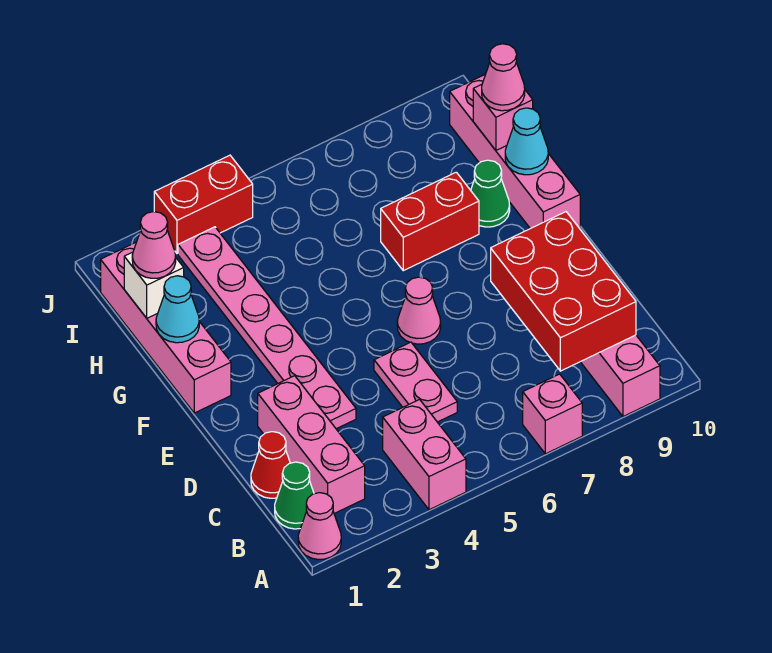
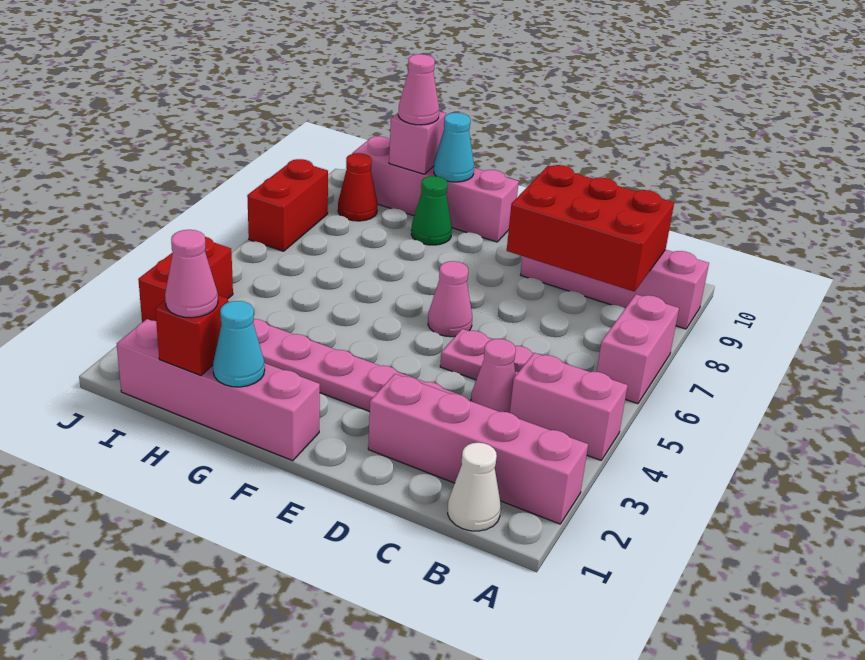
pink cone A1 level 1 -> pink cone C4 level 1
pink brick A7 level 1 -> pink brick A6:A7 level 1
green cone B1 level 1 -> white cone B1 level 1
pink brick B2:D2 level 1 -> pink brick A2:D2 level 1
red cone C1 level 1 -> red cone I9 level 1
red brick G7:G8 level 1 -> red brick J7:J8 level 1
white brick H1 level 2 -> red brick H1 level 2

